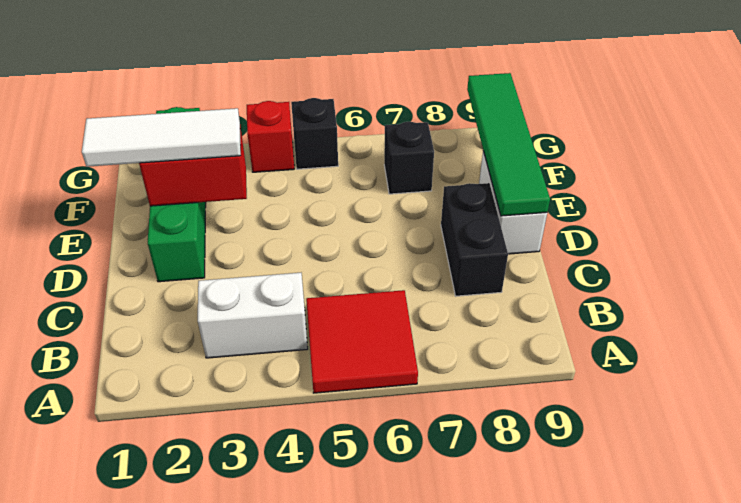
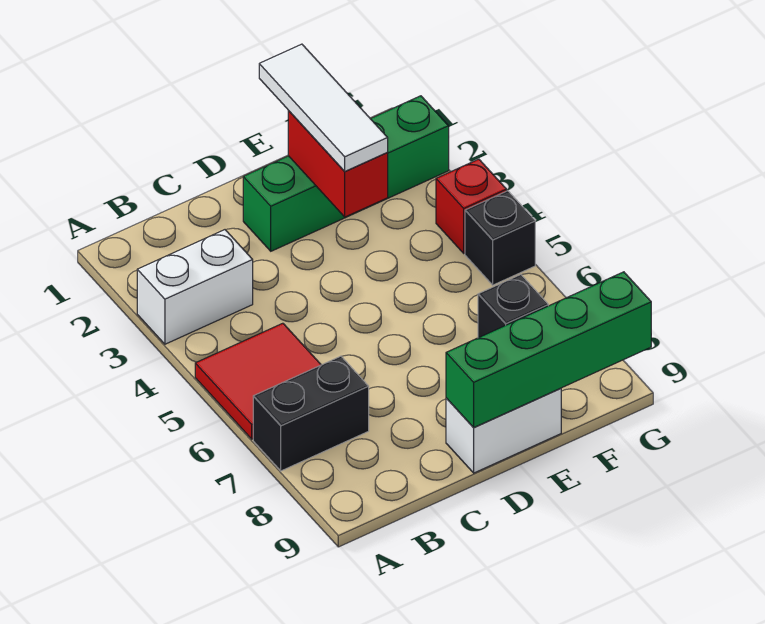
white brick B3:B4 level 1 -> white brick A3:B3 level 1
black brick C8:D8 level 1 -> black brick A7:B7 level 1
green tile D9:G9 level 2 -> green brick D9:G9 level 2

